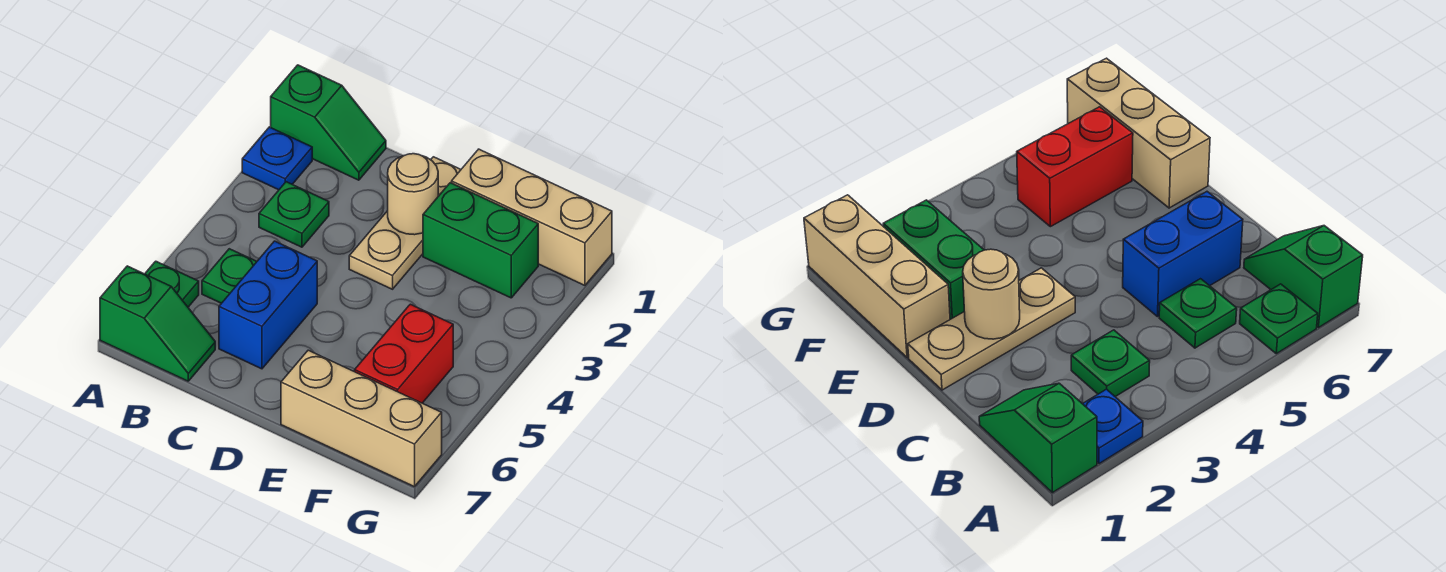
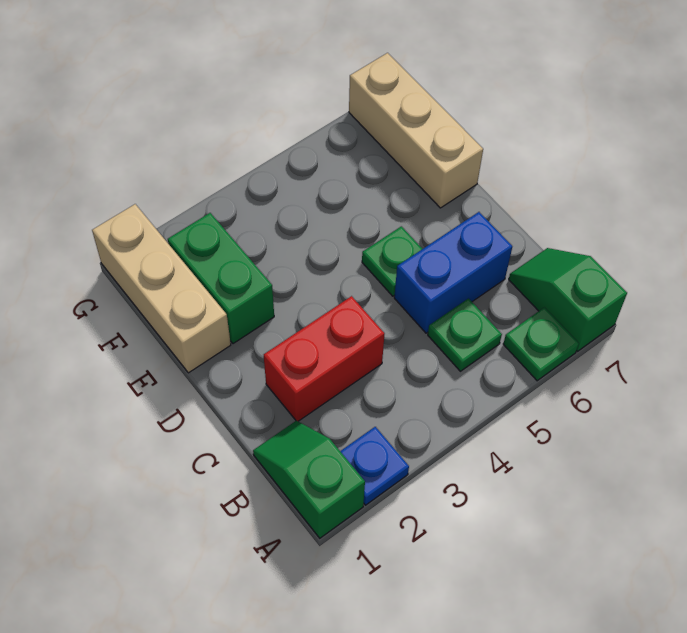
green plate B3 level 1 -> green plate D5 level 1
tan plate D1:D3 level 1 -> none
tan round brick D2 level 2 -> none
red brick F5:F6 level 1 -> red brick C2:C3 level 1

